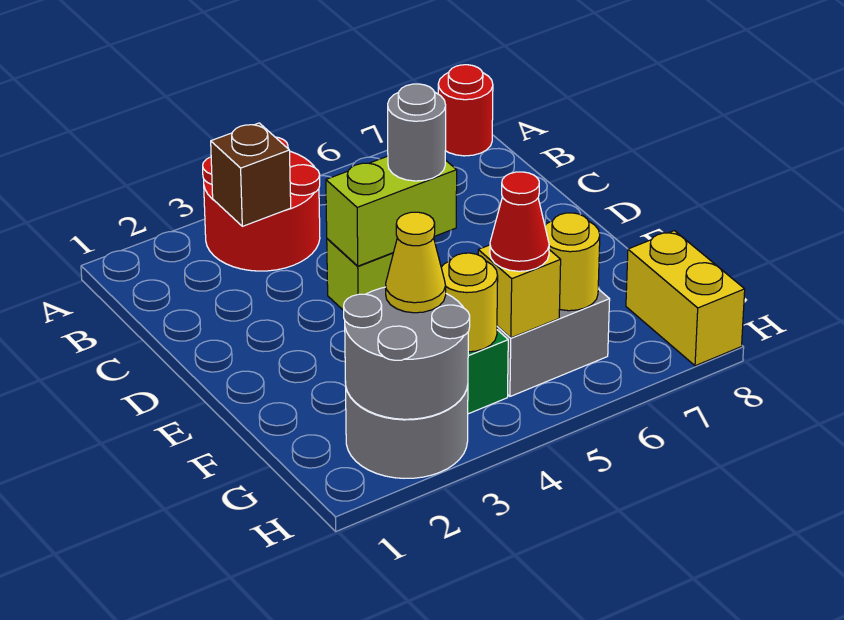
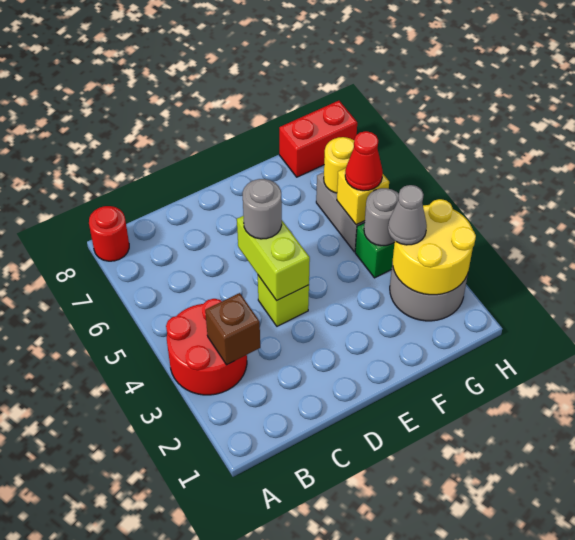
grey round brick G2:H3 level 2 -> yellow round brick G2:H3 level 2
yellow cone G3 level 3 -> grey cone G3 level 3
yellow round brick G4 level 2 -> grey round brick G4 level 2
yellow brick G8:H8 level 1 -> red brick G8:H8 level 1

